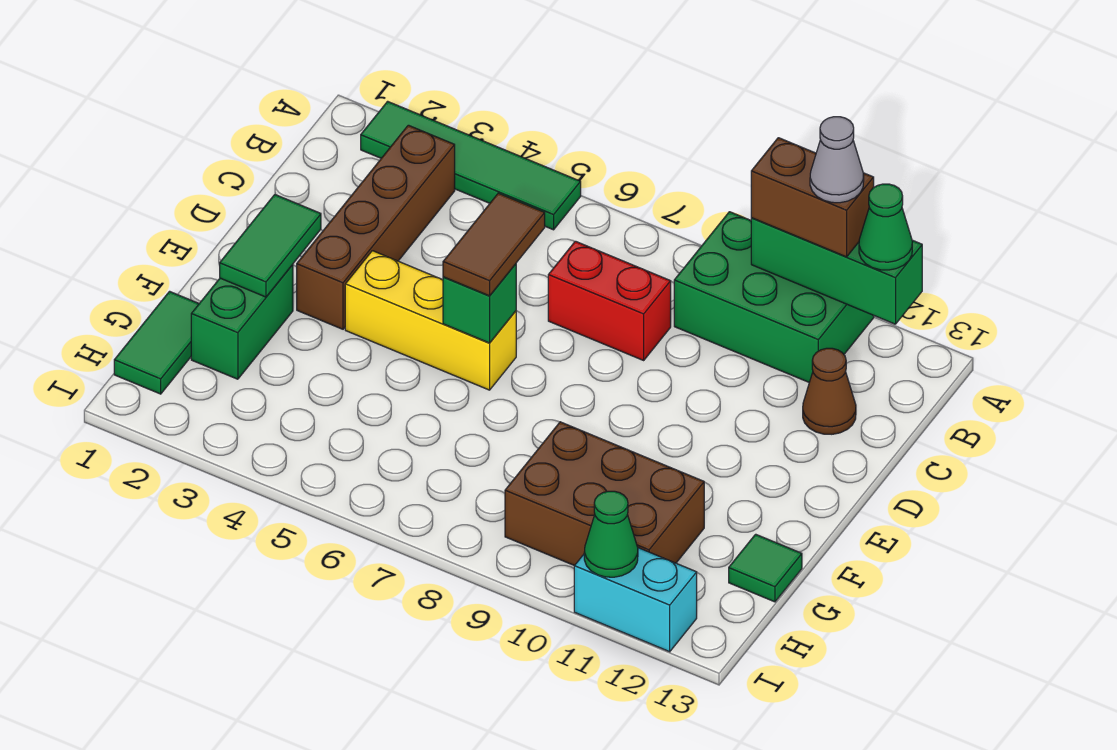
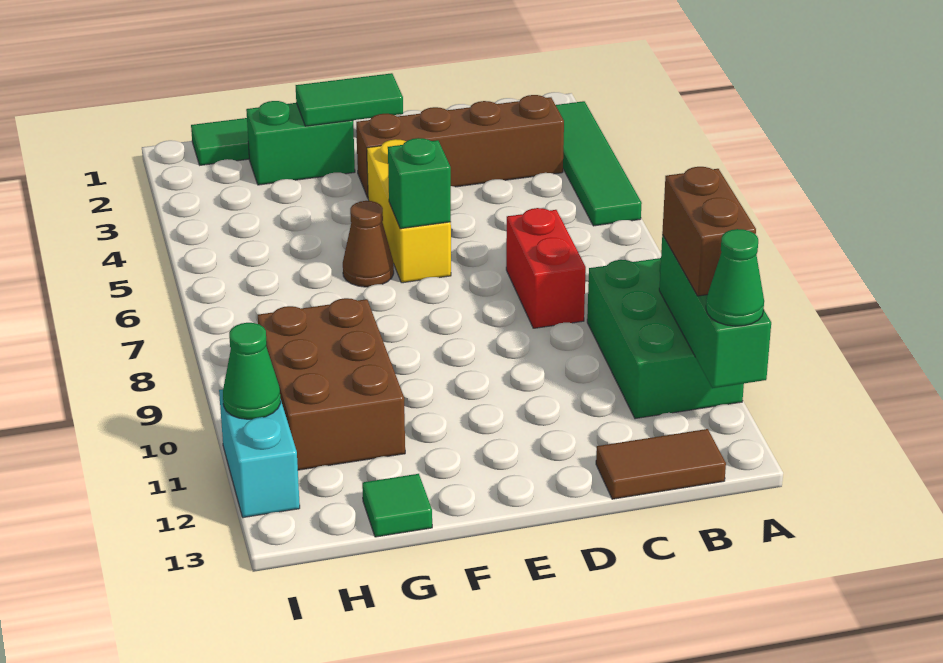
grey cone A11 level 4 -> none
brown cone C12 level 1 -> brown cone F6 level 1
brown tile D6:E6 level 3 -> brown tile B13:C13 level 1

